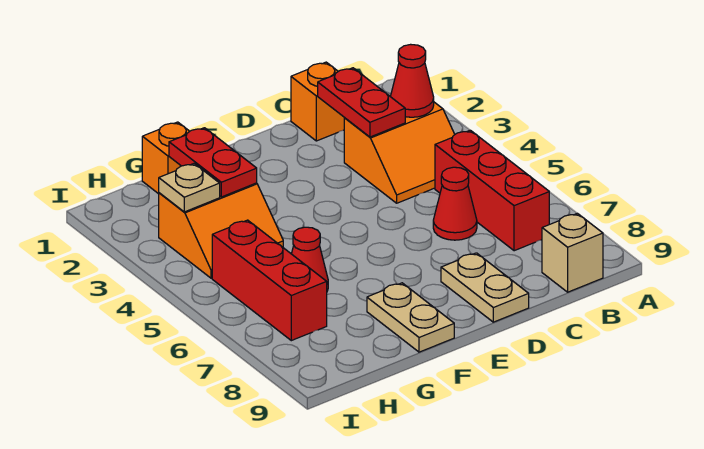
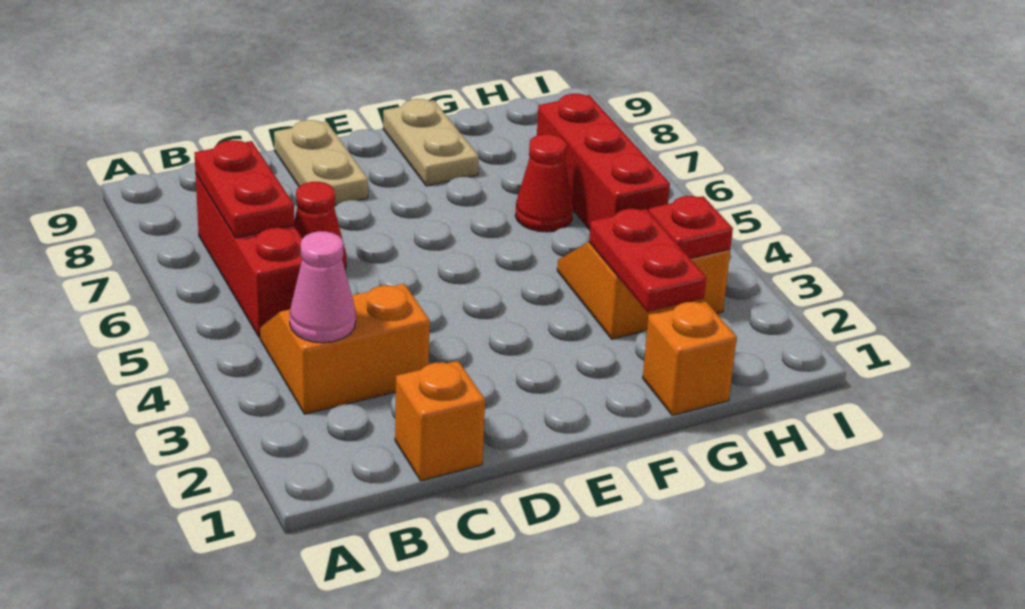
red cone B3 level 2 -> pink cone B3 level 2
tan brick B9 level 1 -> none
red plate C2:C3 level 2 -> red plate B6:B7 level 2
tan plate H3 level 2 -> red plate H3 level 2

